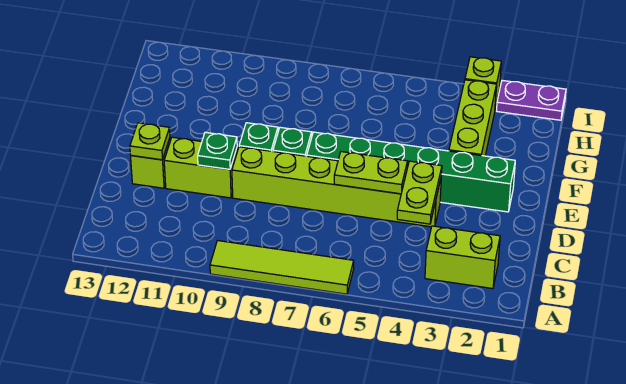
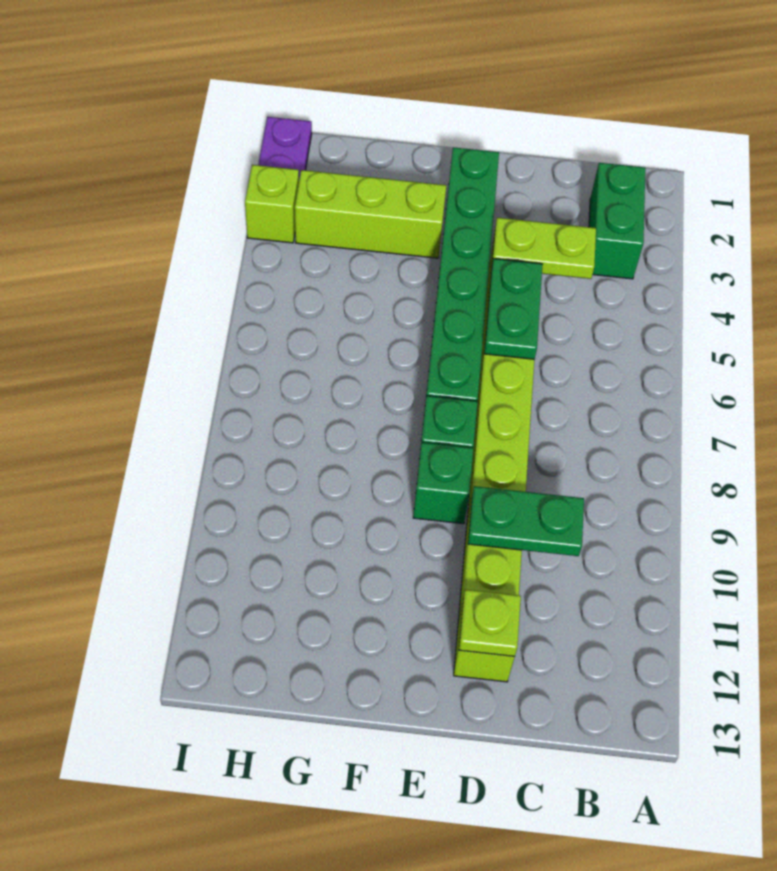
lime tile A6:A9 level 1 -> none
lime brick B2:B3 level 1 -> green brick B2:B3 level 1
lime plate D5:D6 level 2 -> green plate D5:D6 level 2
green plate D10 level 2 -> green plate C10:D10 level 2

